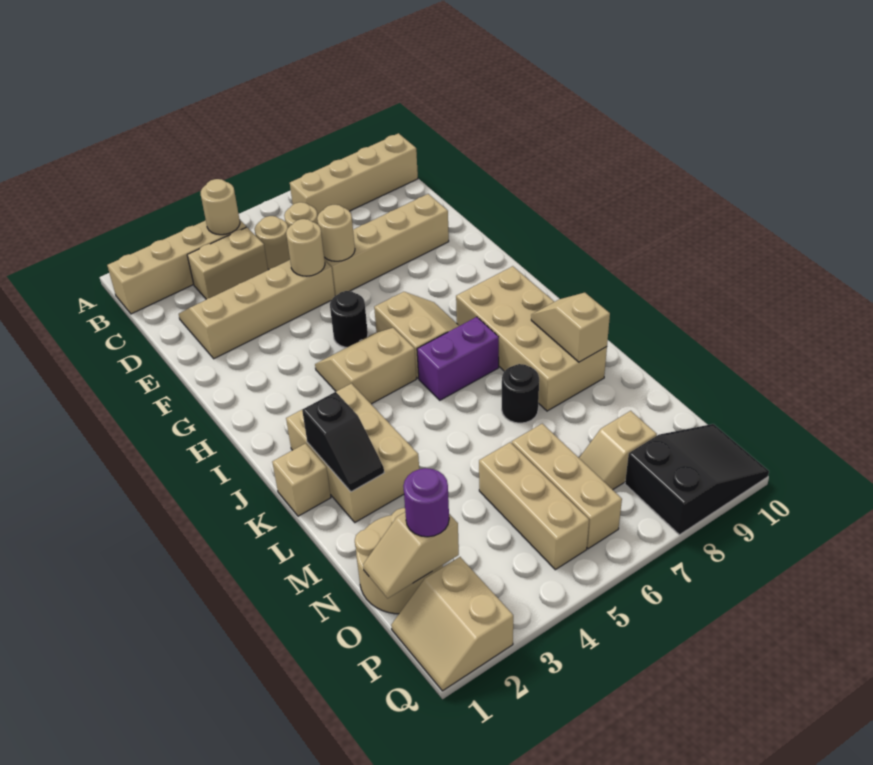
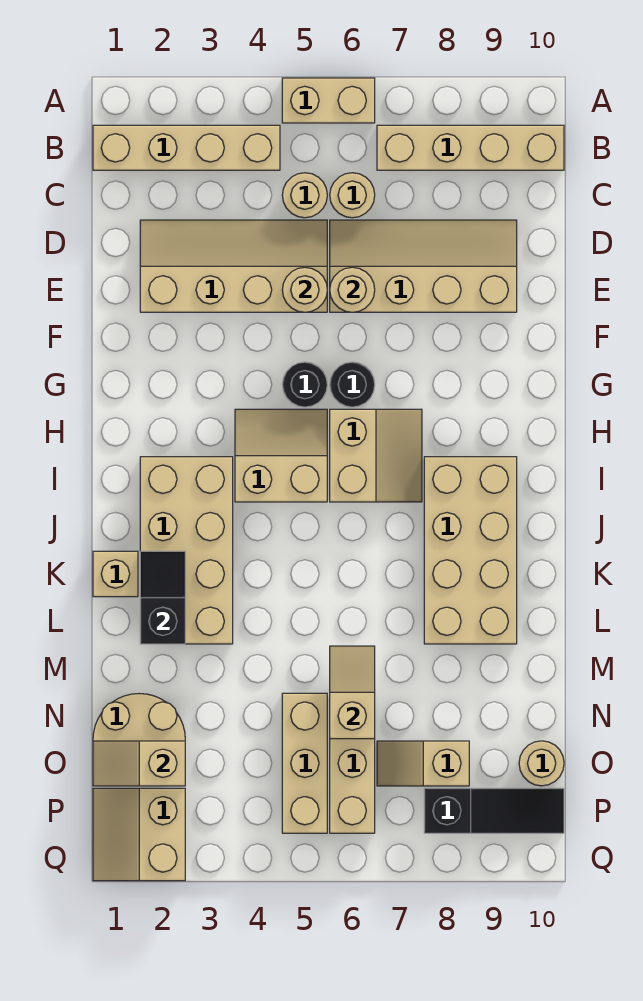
tan round brick B4 level 2 -> tan round brick O10 level 1
tan brick C3:C4 level 1 -> tan brick A5:A6 level 1
tan brick J2:L3 level 1 -> tan brick I2:L3 level 1
purple brick J6:J7 level 1 -> none
black slope K2:L2 level 2 top K -> black slope K2:L2 level 2 top L
tan slope K9:L9 level 2 top L -> tan slope M6:N6 level 2 top N
black round brick L7 level 1 -> black round brick G6 level 1
purple round brick O2 level 3 -> none
black slope P8:Q10 level 1 top 8 -> black slope P8:P10 level 1 top 8

